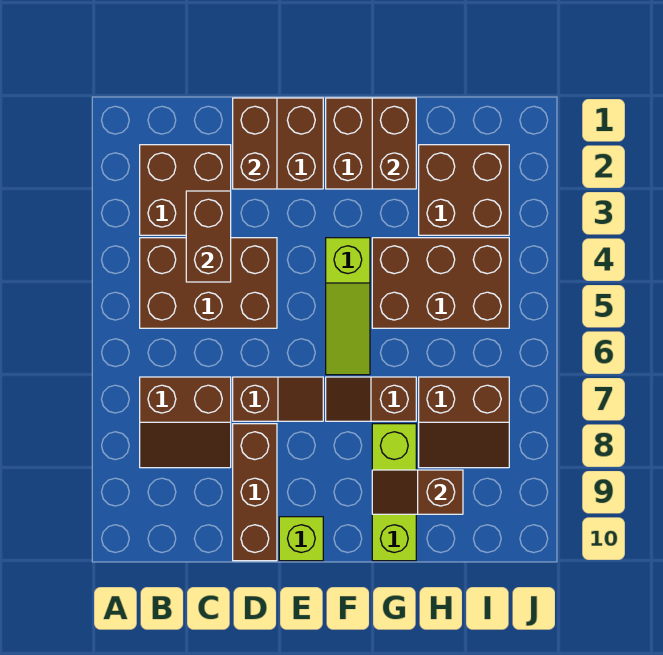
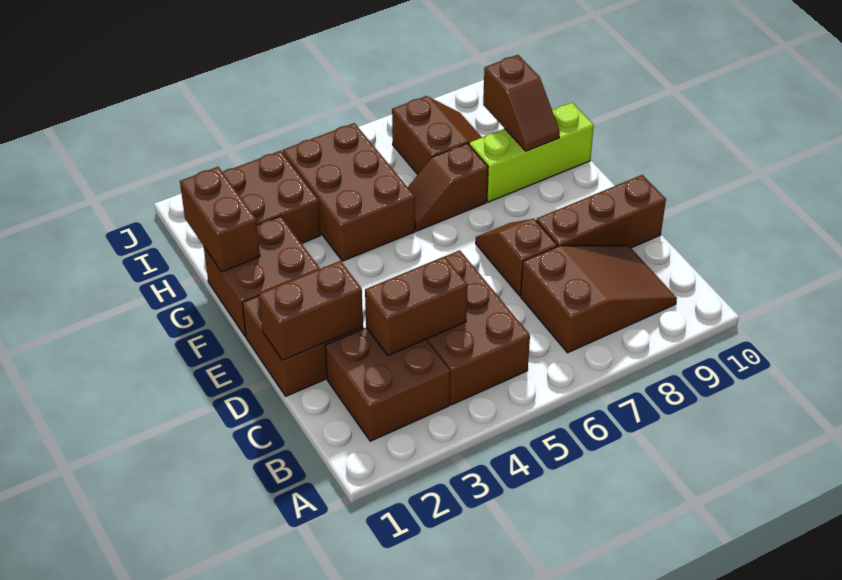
brown slope B7:C8 level 1 top 7 -> brown slope B7:C9 level 1 top 7
lime brick E10 level 1 -> none
lime slope F4:F6 level 1 top 4 -> none
brown slope F7:G7 level 1 top G -> brown slope G6:G7 level 1 top 7
brown brick G1:G2 level 2 -> brown brick G1:H1 level 2

